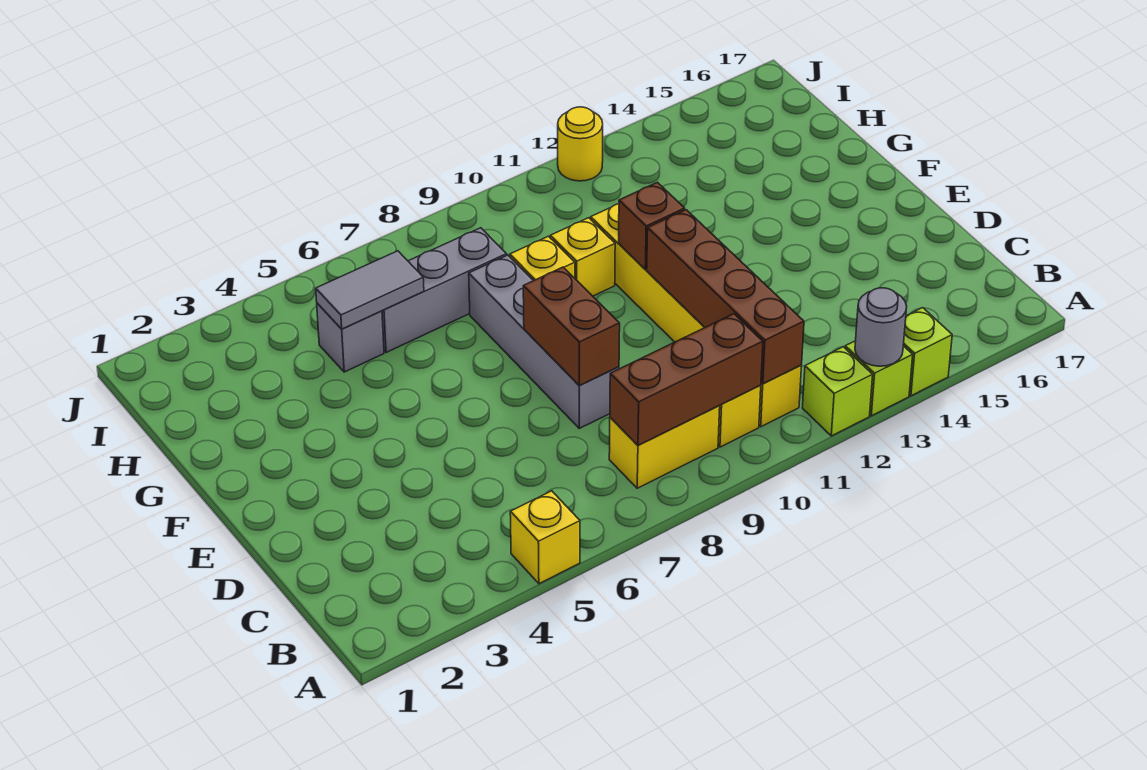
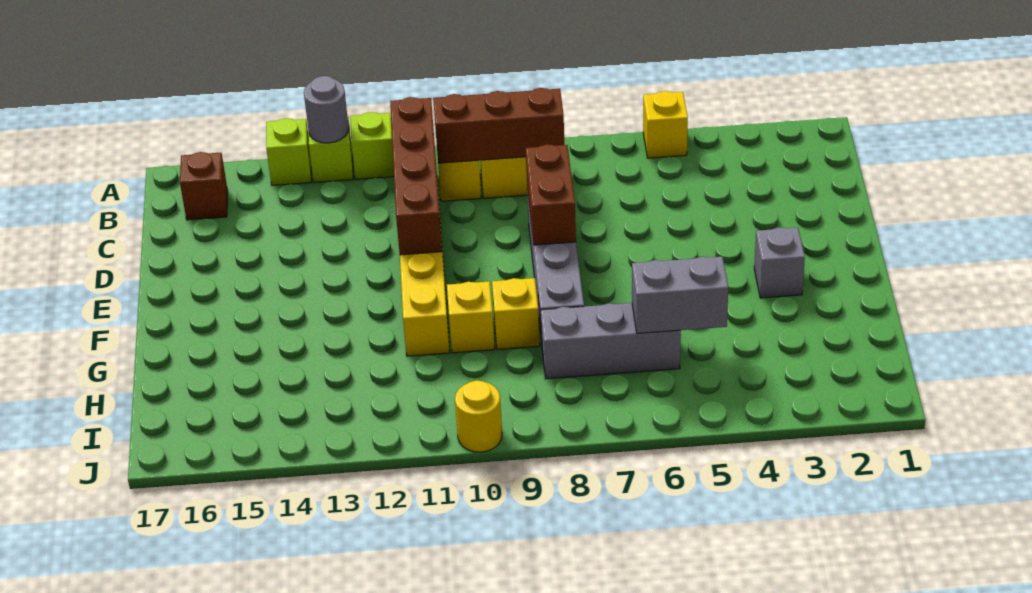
brown brick F11 level 2 -> brown brick B16 level 1
grey brick H5 level 1 -> grey brick F3 level 1
grey tile H5:H6 level 2 -> grey brick H5:H6 level 2
yellow round brick J12 level 1 -> yellow round brick J10 level 1

